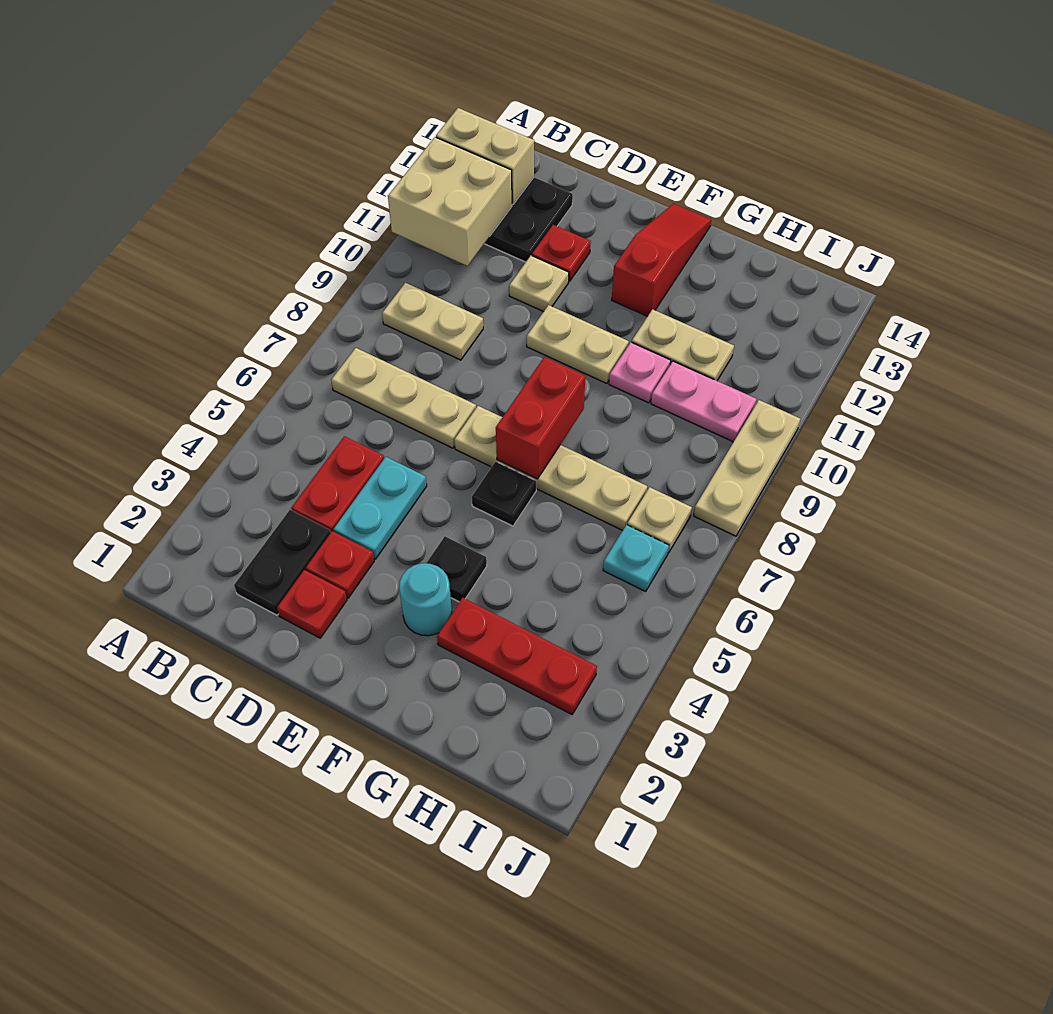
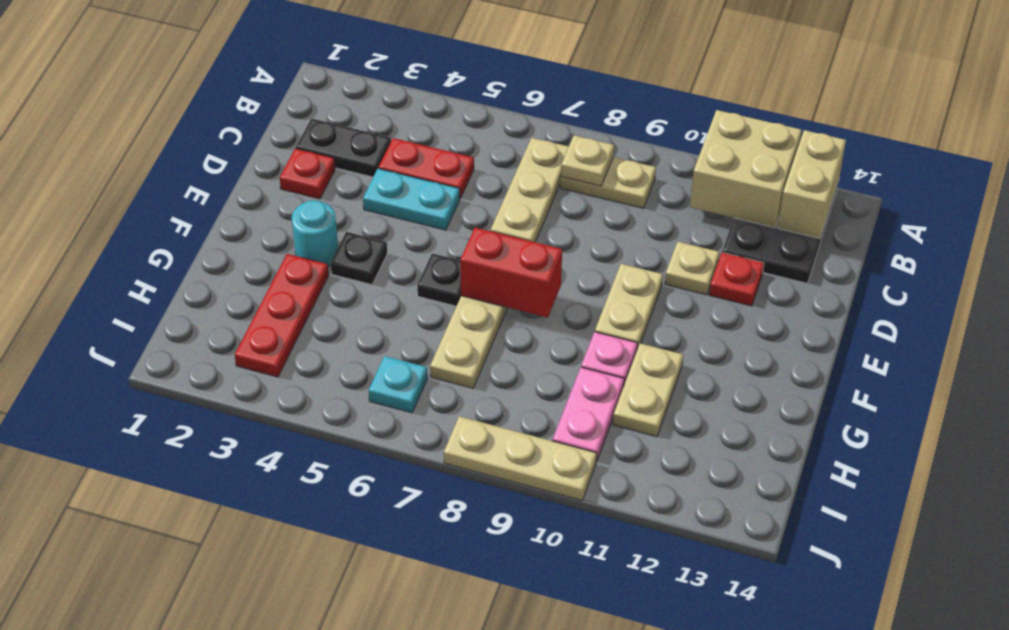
tan plate B9:C9 level 1 -> tan plate B8:B9 level 1
red plate D3 level 1 -> none
red slope F12:F14 level 1 top 12 -> none
tan plate I7 level 1 -> tan plate B8 level 2

